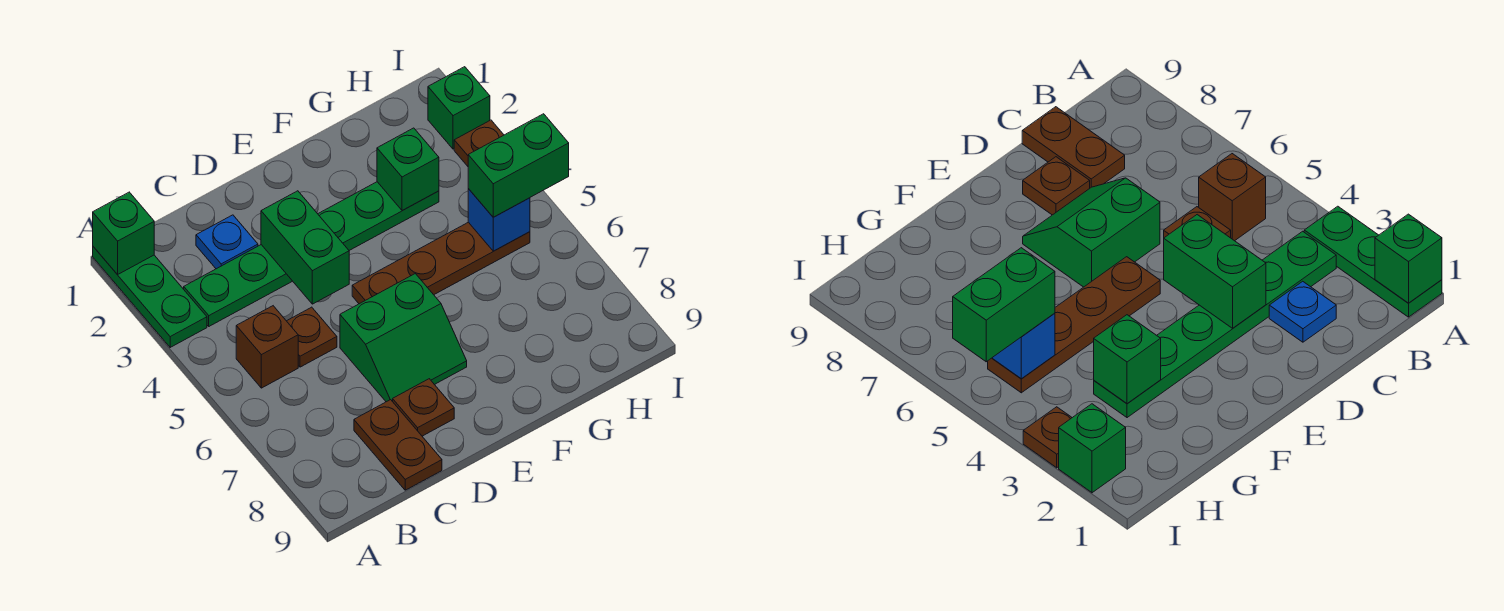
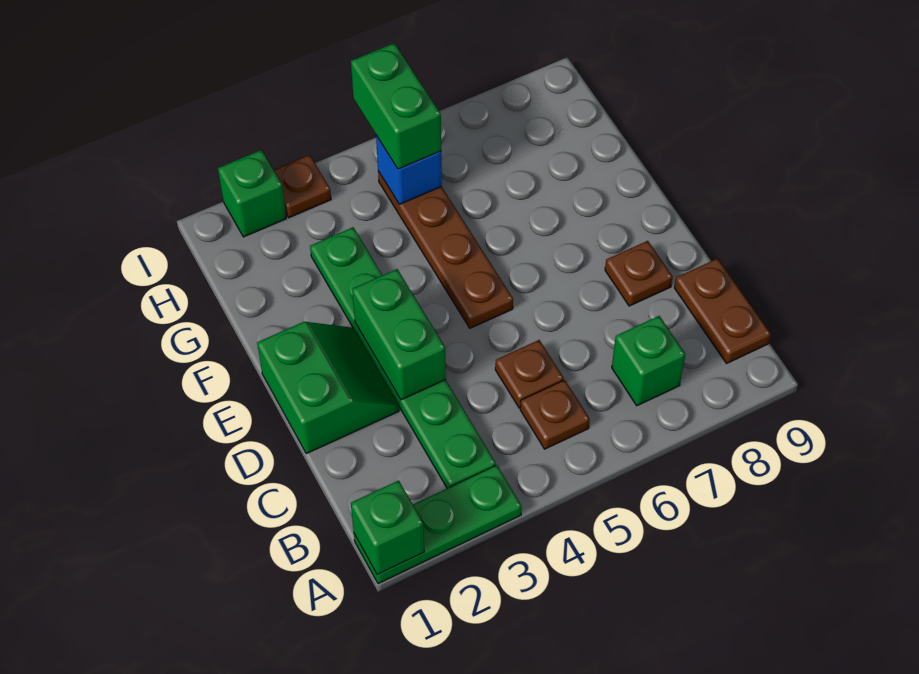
brown brick B5 level 1 -> brown plate B5 level 1
blue plate C2 level 1 -> none
brown plate C8:C9 level 1 -> brown plate B9:C9 level 1
green brick D3:D4 level 2 -> green brick D3:E3 level 2
green slope D6:E7 level 1 top 6 -> green slope D1:E2 level 1 top 1
green brick G3 level 2 -> green brick B7 level 1

